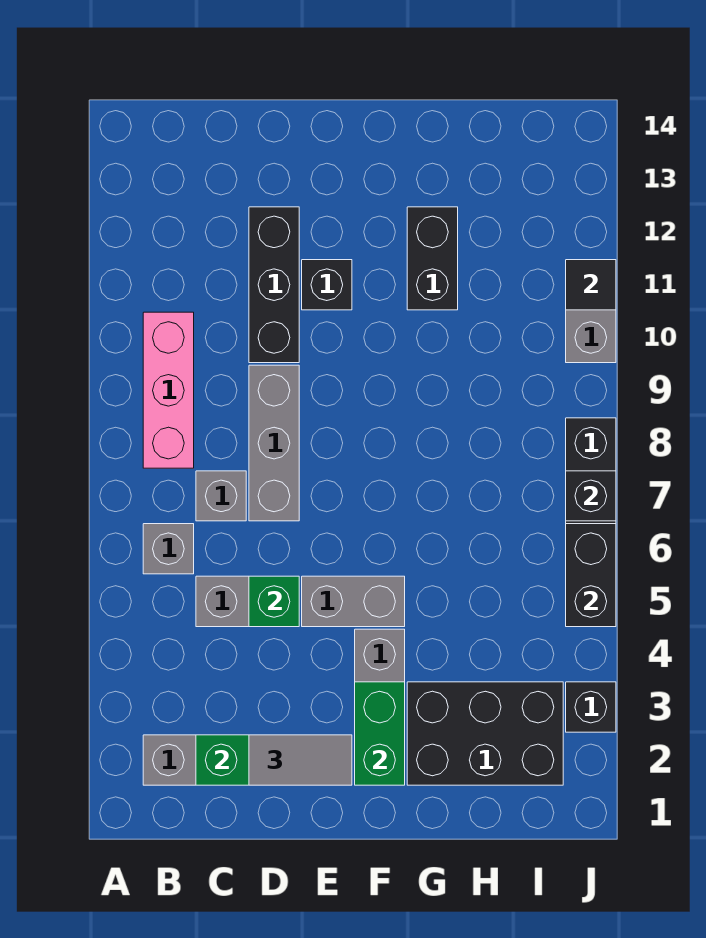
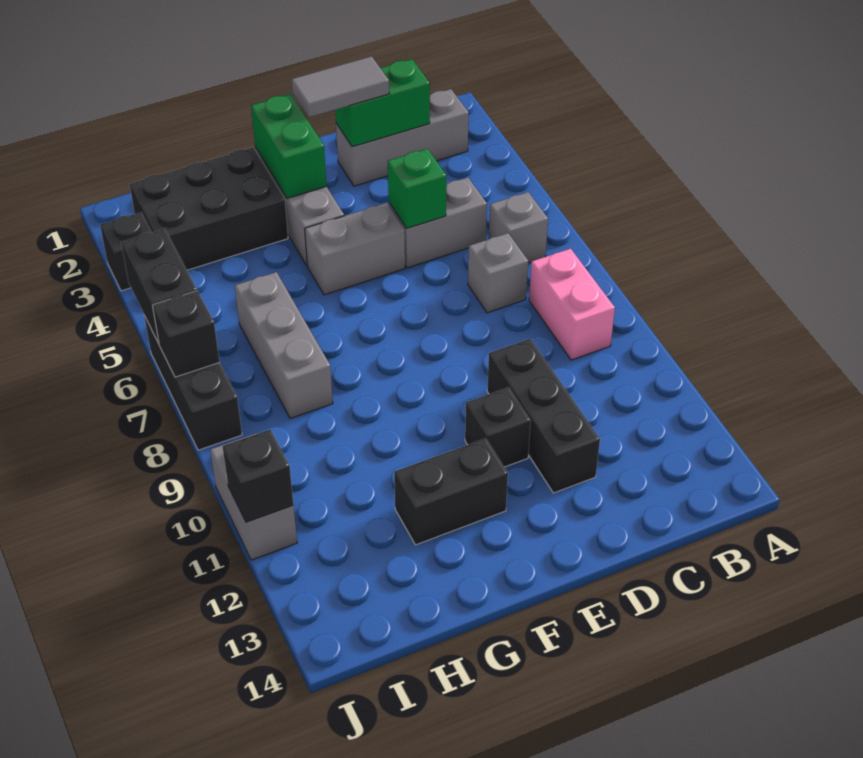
pink brick B8:B10 level 1 -> pink brick B8:B9 level 1
grey brick D7:D9 level 1 -> grey brick H6:H8 level 1
black brick G11:G12 level 1 -> black brick F12:G12 level 1
black tile J11 level 2 -> black brick J11 level 2

